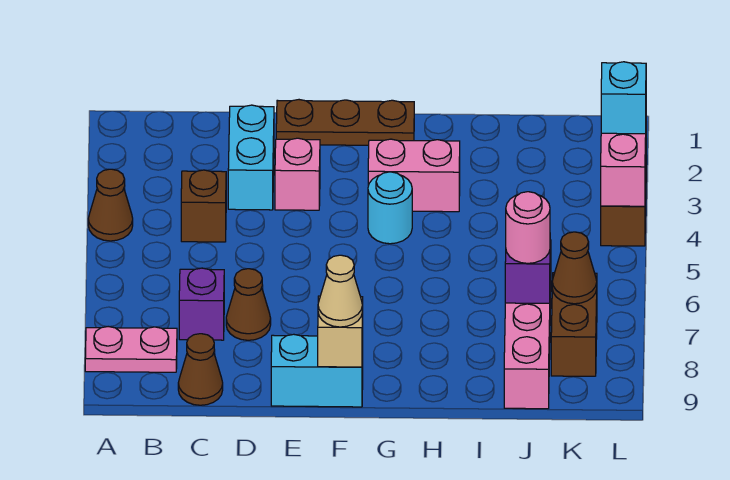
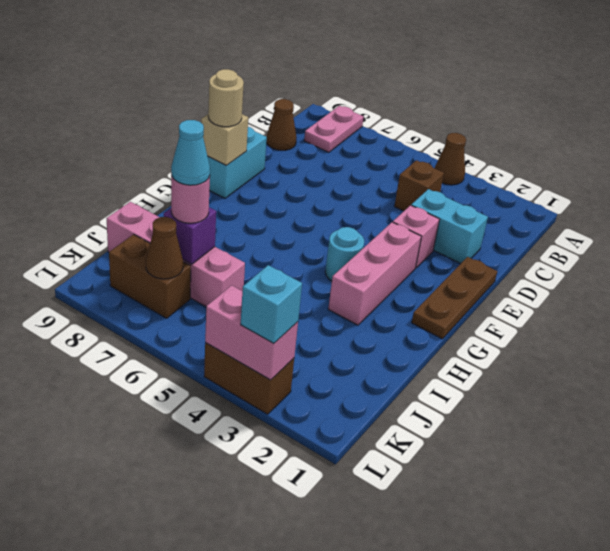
purple brick C7 level 1 -> none
brown cone D7 level 1 -> none
tan cone F9 level 3 -> tan round brick F9 level 3
pink brick G3:H3 level 1 -> pink brick F3:H3 level 1
none -> cyan cone J7 level 4

